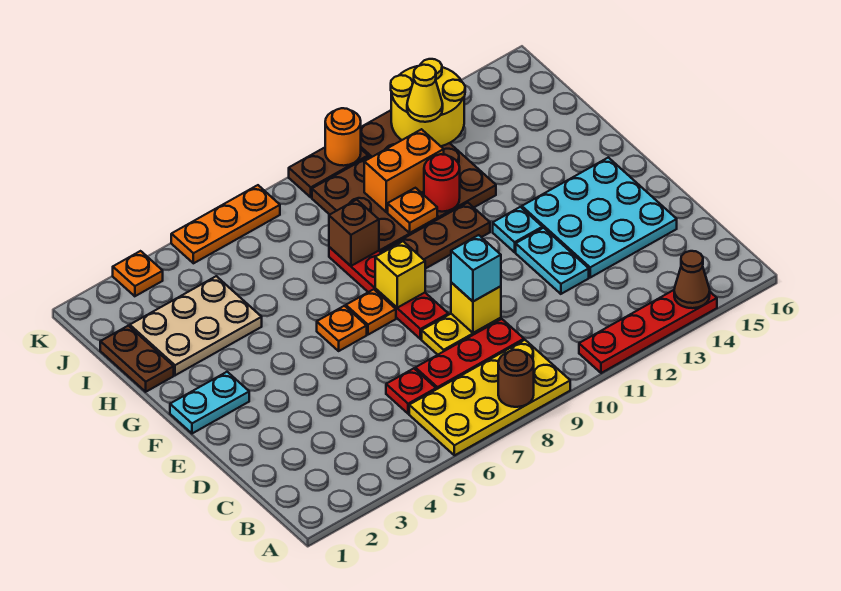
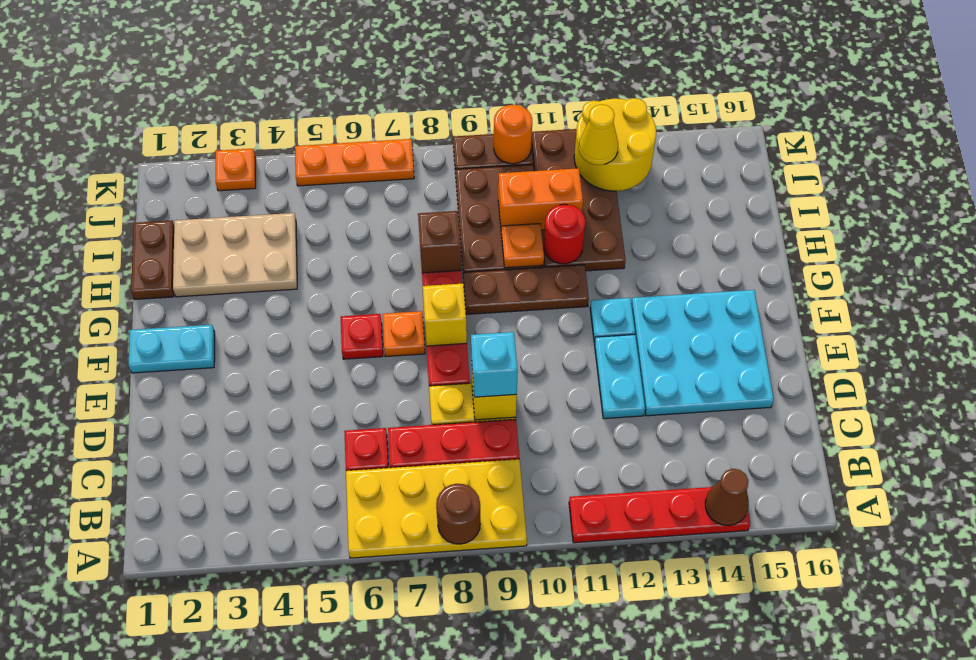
orange plate F6 level 1 -> red plate F6 level 1

